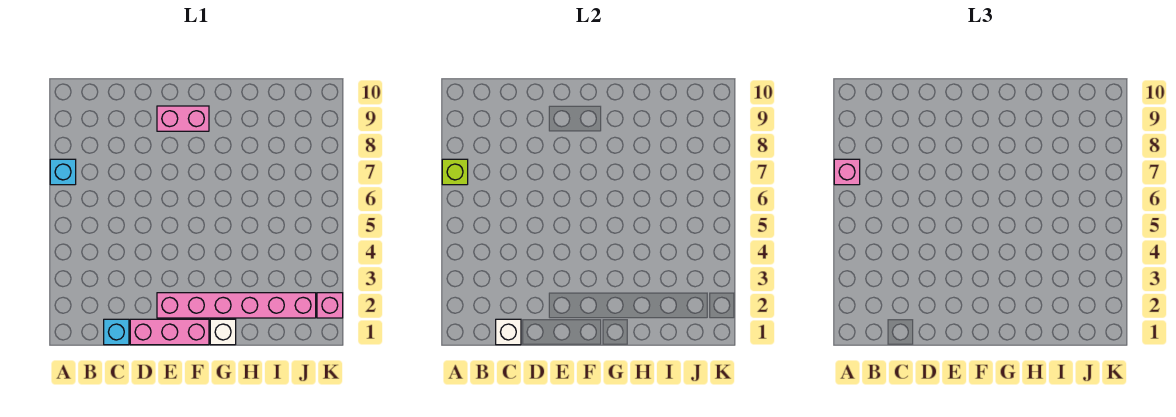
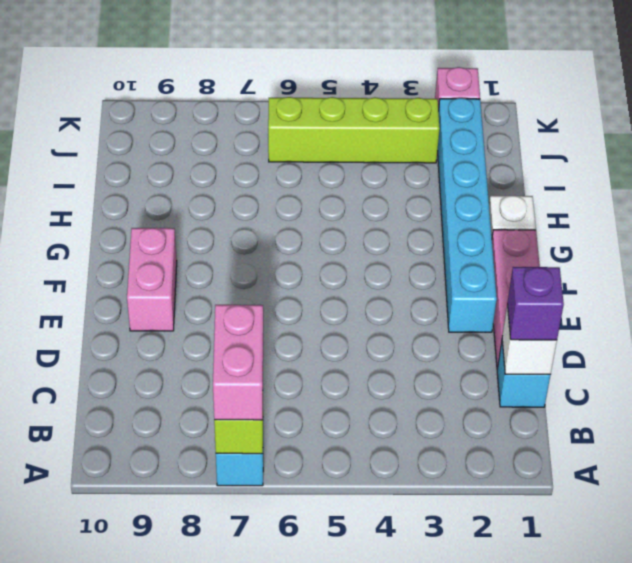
pink brick A7 level 3 -> pink brick A7:B7 level 3
none -> purple brick C1 level 3
pink brick E2:J2 level 1 -> cyan brick E2:J2 level 1
none -> lime brick J3:J6 level 1

